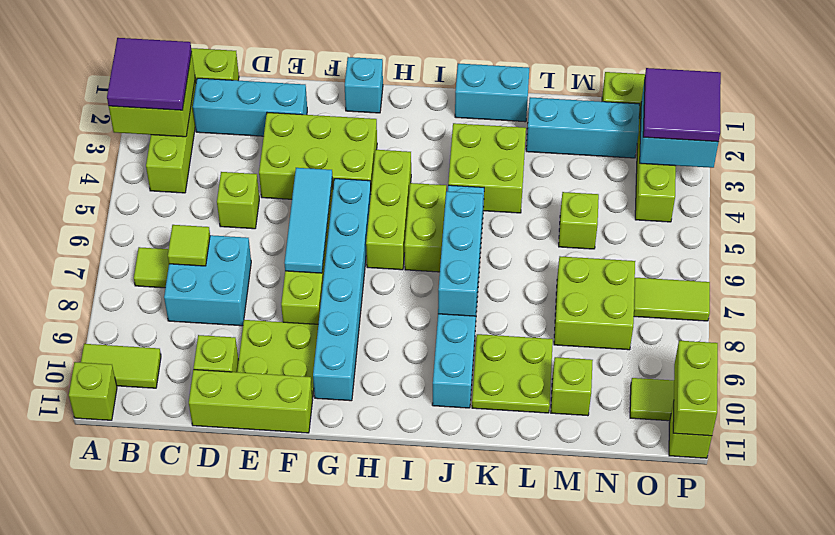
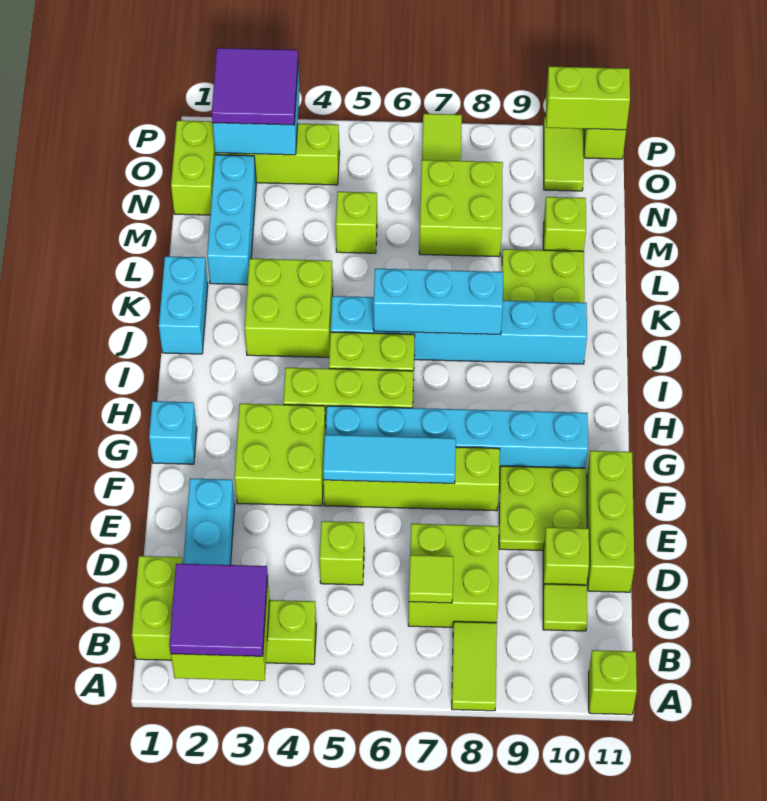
lime tile A10:B10 level 1 -> lime tile A8:B8 level 1
lime tile B7 level 1 -> lime tile C10 level 1
cyan brick C7:D8 level 1 -> lime brick C7:D8 level 1
lime brick E3:G4 level 1 -> lime brick F3:G4 level 1

